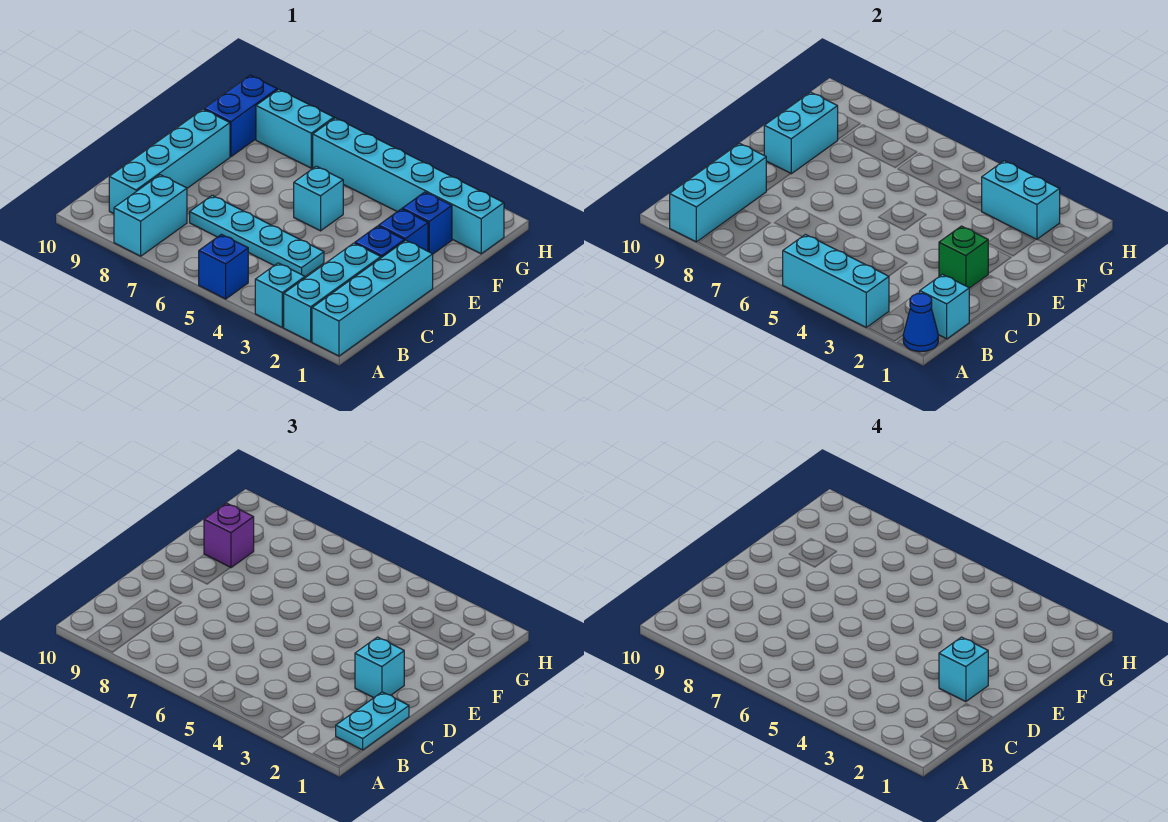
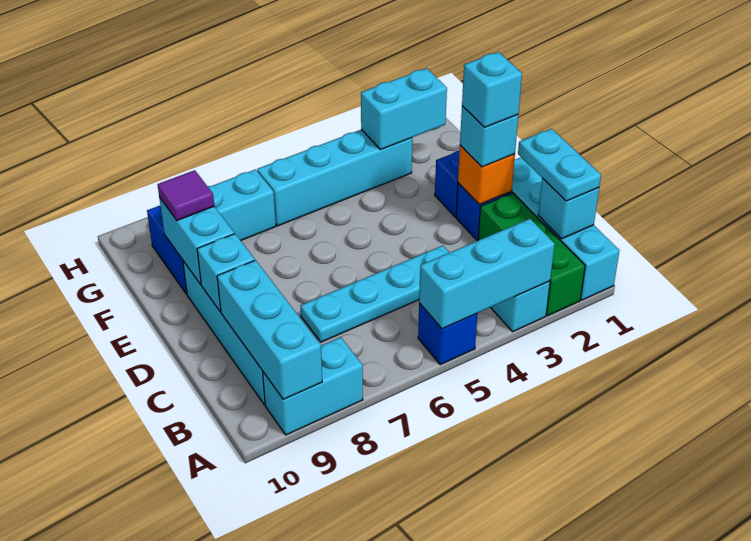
blue cone A1 level 2 -> none
cyan brick A2:C2 level 1 -> green brick A2:C2 level 1
cyan brick A8:B8 level 1 -> cyan brick A8:A9 level 1
green brick D2 level 2 -> orange brick D2 level 2
cyan brick E5 level 1 -> cyan brick D9 level 2
blue brick F2 level 1 -> none
purple brick F9 level 3 -> purple tile F9 level 3
cyan brick G1:G6 level 1 -> cyan brick G3:G6 level 1

